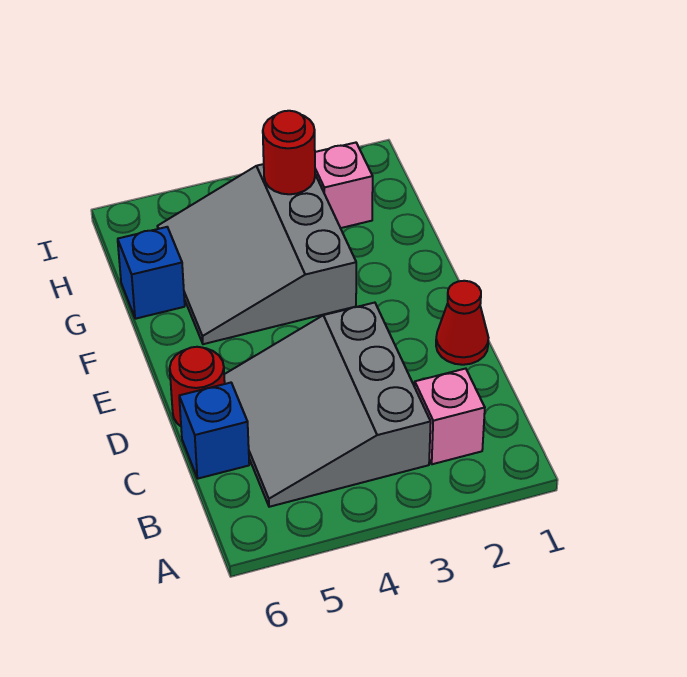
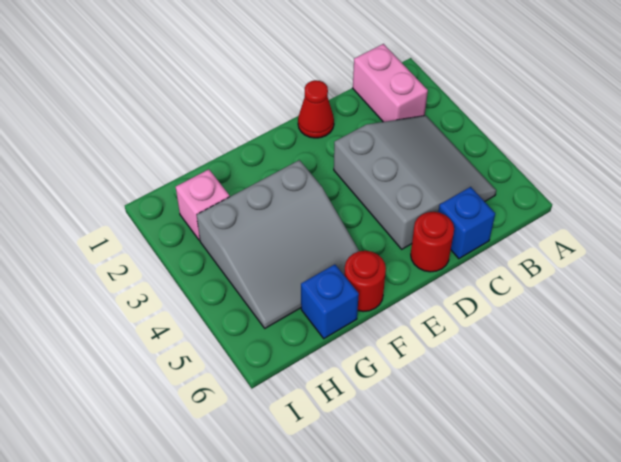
pink brick B2 level 1 -> pink brick B1:B2 level 1
grey slope B3:D5 level 1 top 3 -> grey slope B3:D5 level 1 top D
red round brick H3 level 2 -> red round brick F6 level 1

